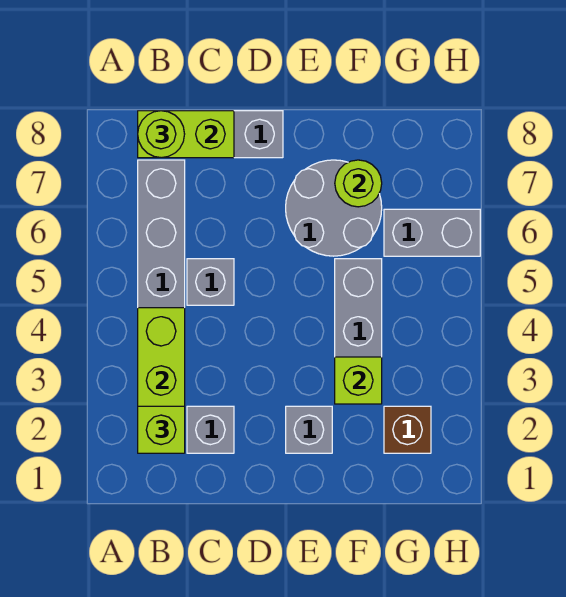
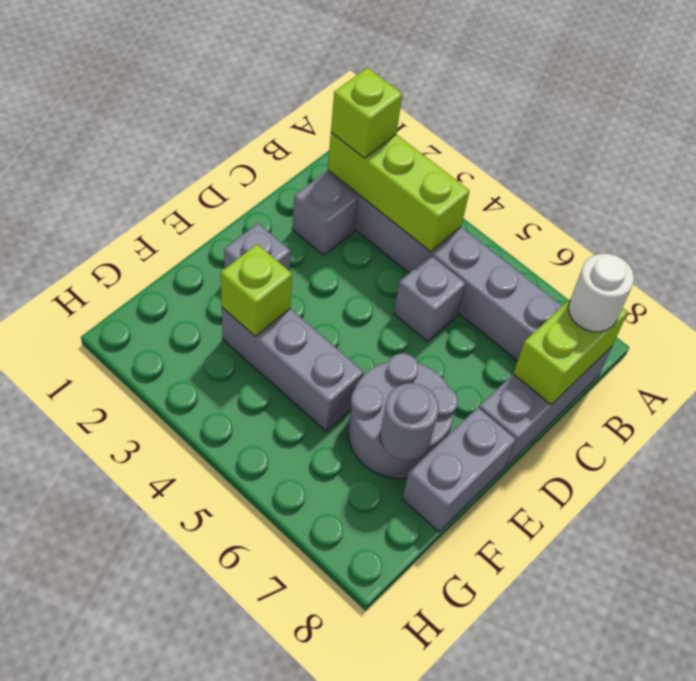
lime round brick B8 level 3 -> white round brick B8 level 3
lime round brick F7 level 2 -> grey round brick F7 level 2
brown brick G2 level 1 -> none
grey brick G6:H6 level 1 -> grey brick E8:F8 level 1

